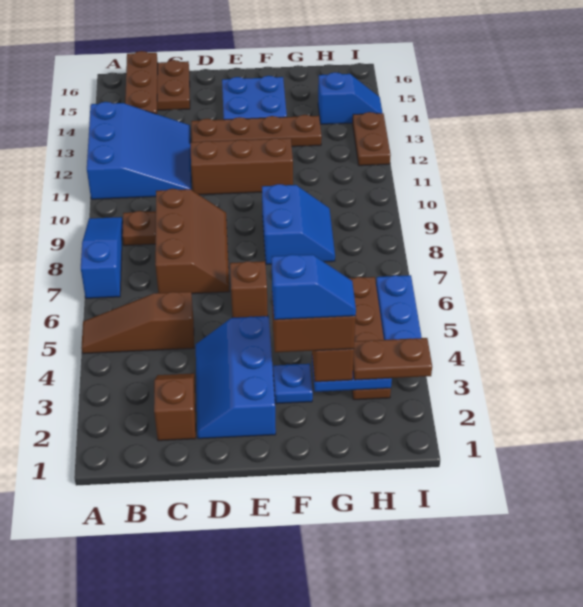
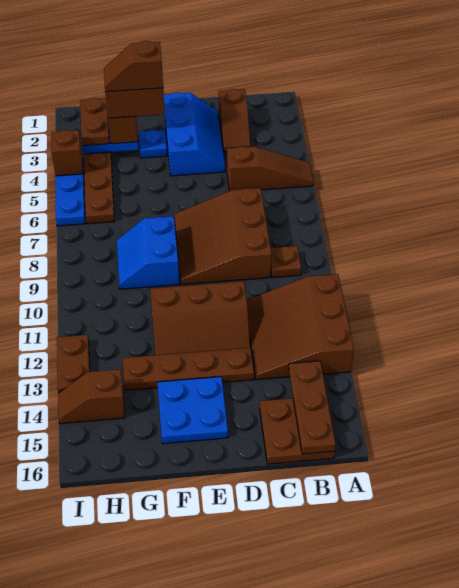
blue slope A7:A9 level 1 top 7 -> none
blue slope A11:C13 level 1 top A -> brown slope A11:C13 level 1 top A
brown slope C7:D9 level 1 top C -> brown slope C7:E9 level 1 top C
brown brick E6 level 1 -> brown brick I4 level 2
blue slope F3:G3 level 5 top F -> brown slope F3:G3 level 5 top F
brown plate H3:I3 level 3 -> brown plate H2:H3 level 3
blue slope H14:I14 level 1 top H -> brown slope H14:I14 level 1 top H

